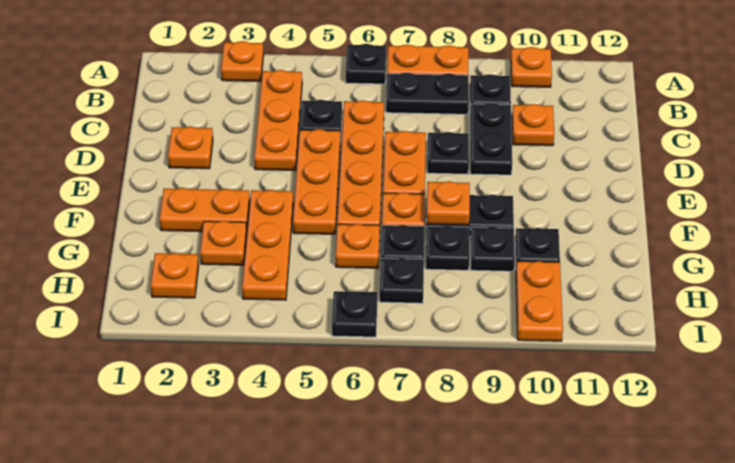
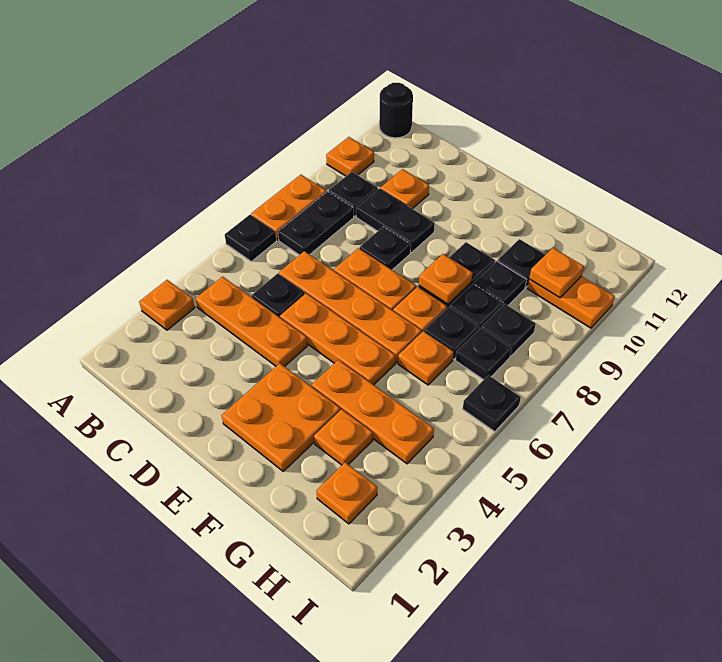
none -> black round brick A12 level 1
orange plate D2 level 1 -> orange plate H10 level 2
orange plate F2:F3 level 1 -> orange plate E2:F3 level 1
none -> black plate H8 level 1

